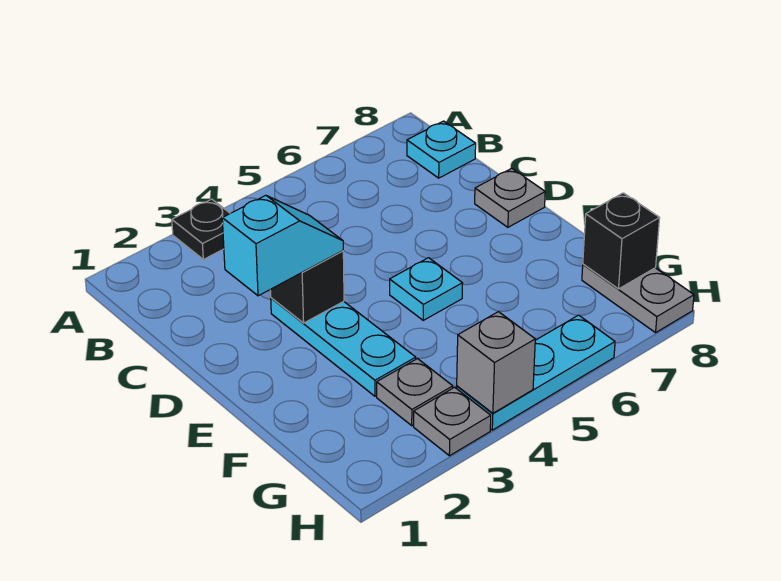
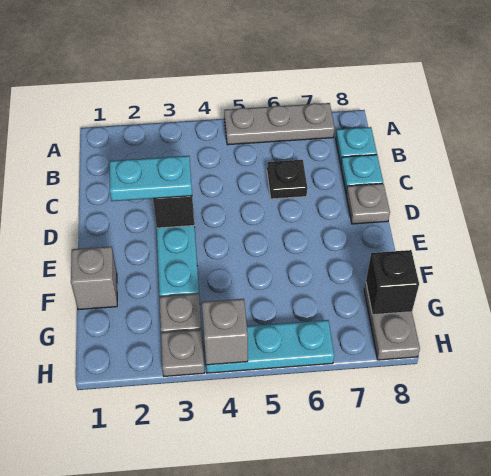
black plate A3 level 1 -> black plate C6 level 1
none -> grey plate A5:A7 level 1
cyan slope D2:D3 level 3 top 2 -> cyan plate D2:D3 level 3
cyan plate E5 level 1 -> cyan plate C8 level 1
none -> grey brick F1 level 1

